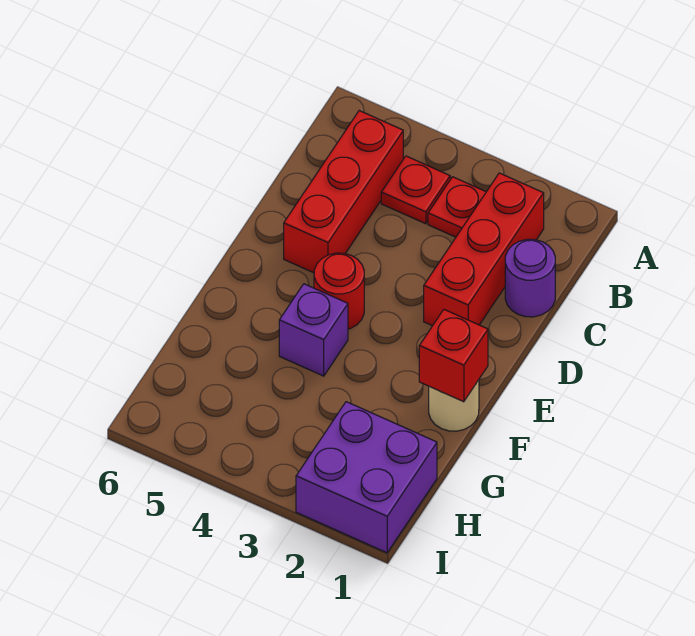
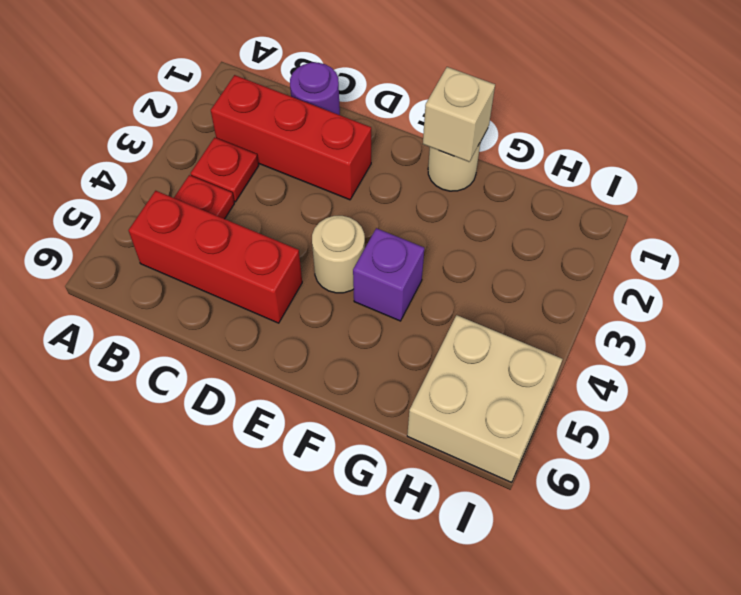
red round brick E4 level 1 -> tan round brick E4 level 1
red brick F1 level 2 -> tan brick F1 level 2
purple brick H1:I2 level 1 -> none
none -> tan brick H5:I6 level 1

